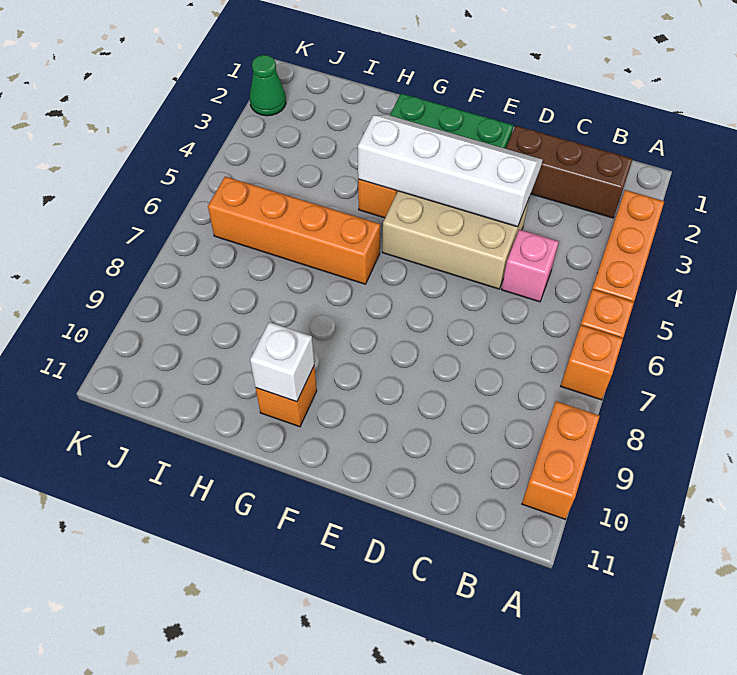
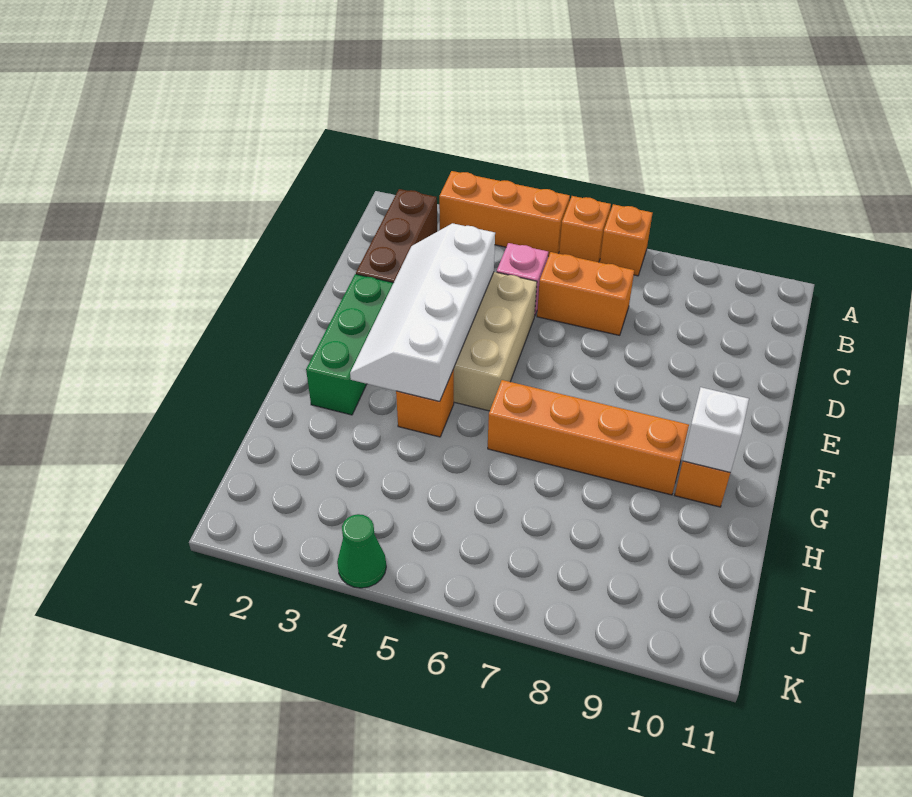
orange brick A9:A10 level 1 -> orange brick C6:C7 level 1
orange brick G6:J6 level 1 -> orange brick G6:G9 level 1
green cone K2 level 1 -> green cone K4 level 1

